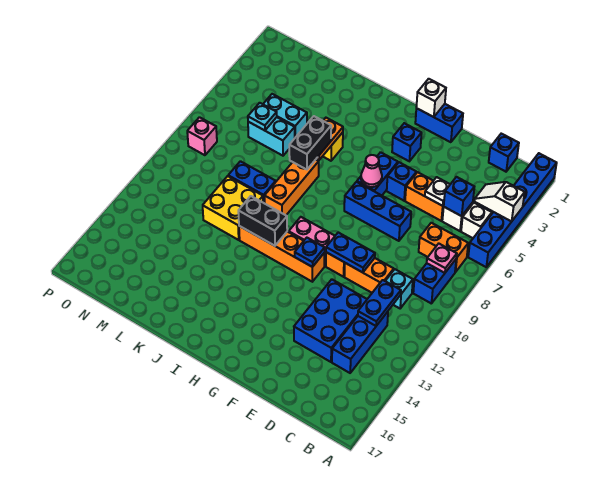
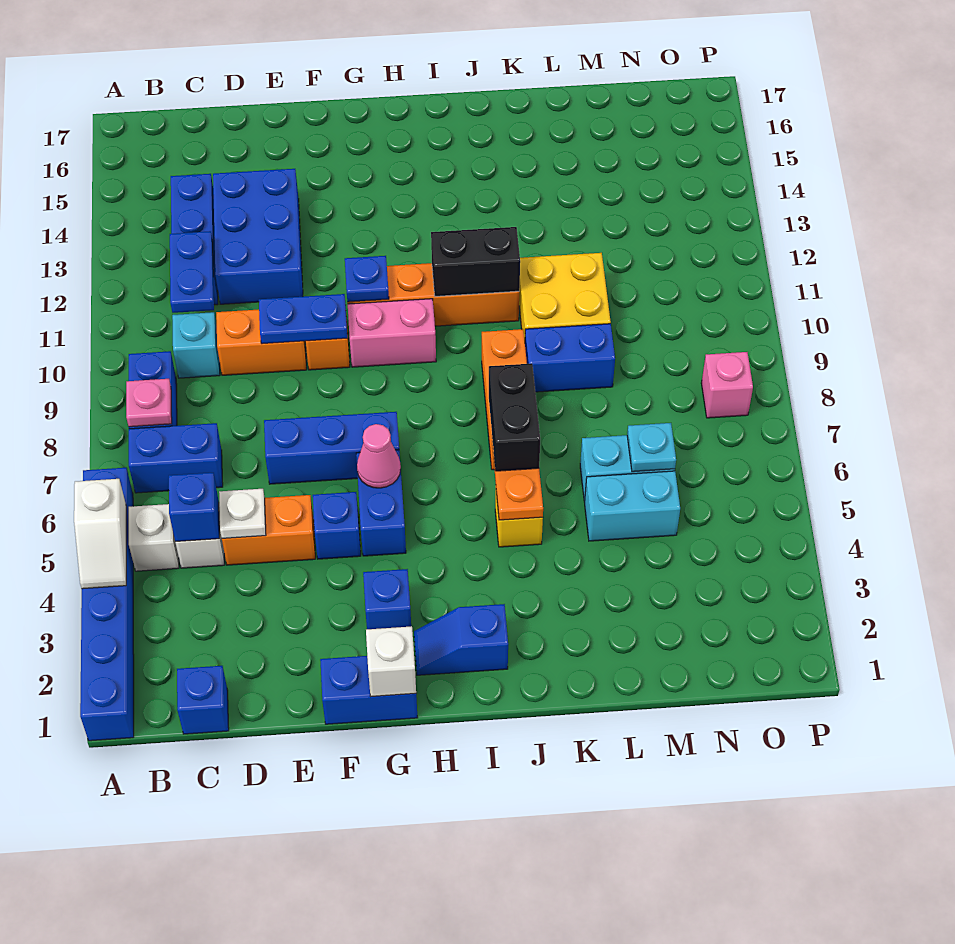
white slope A4:B4 level 2 top A -> white slope A4:A5 level 2 top 5
orange brick B7:C7 level 1 -> blue brick B7:C7 level 1
none -> blue slope H2:I2 level 1 top I

